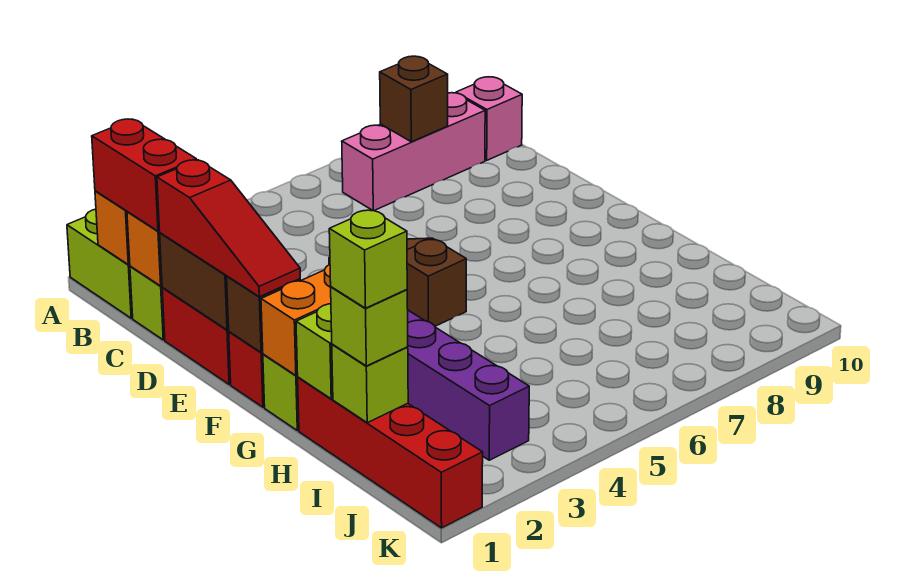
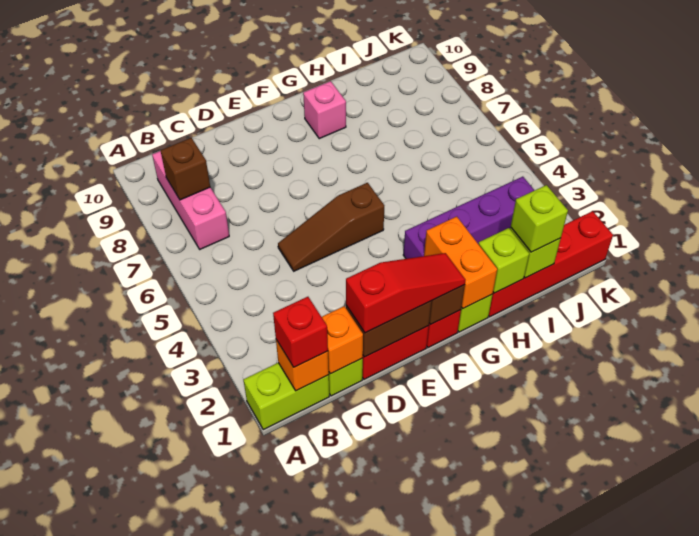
red brick B1:C1 level 3 -> red brick B1 level 3
pink brick B10 level 1 -> pink brick G9 level 1
lime brick I1 level 4 -> none

